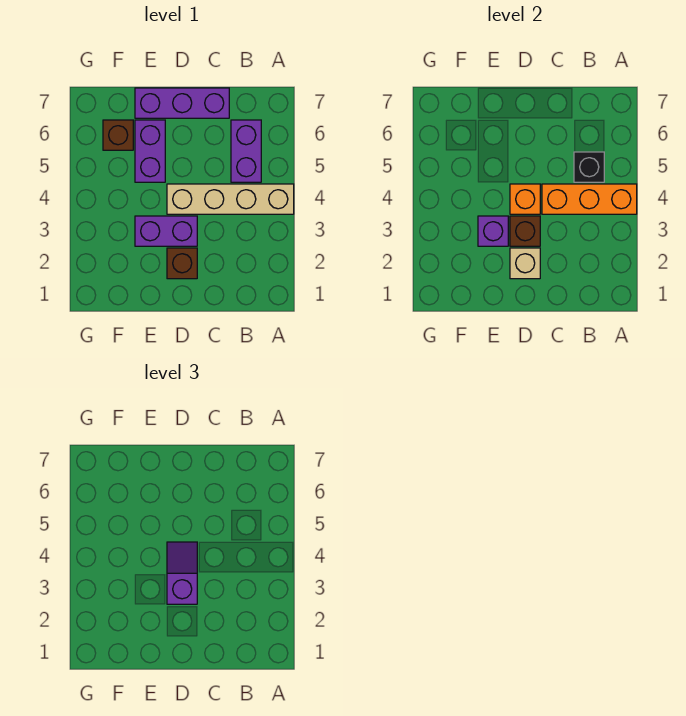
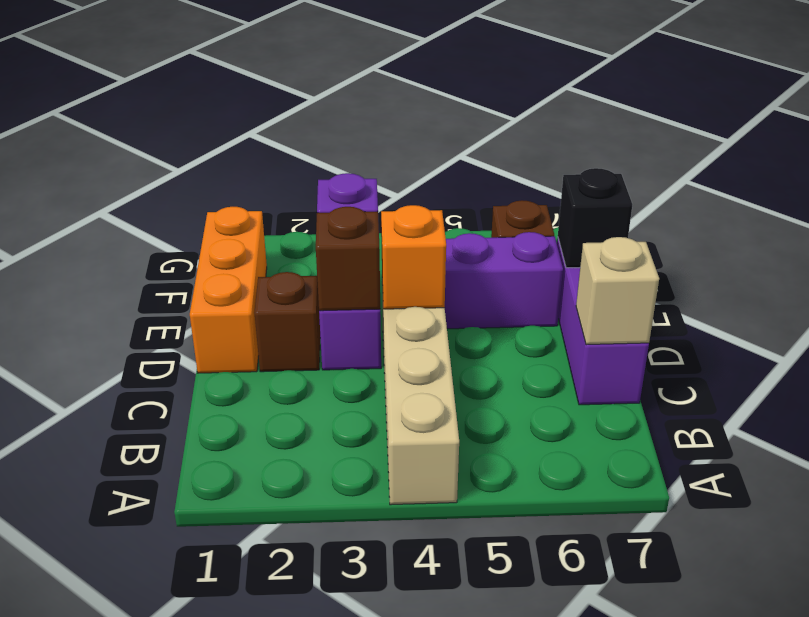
orange brick A4:C4 level 2 -> orange brick D1:F1 level 1
purple brick B5:B6 level 1 -> none
black brick B5 level 2 -> black brick E7 level 2
tan brick D2 level 2 -> tan brick C7 level 2
purple slope D3:D4 level 3 top 3 -> none

